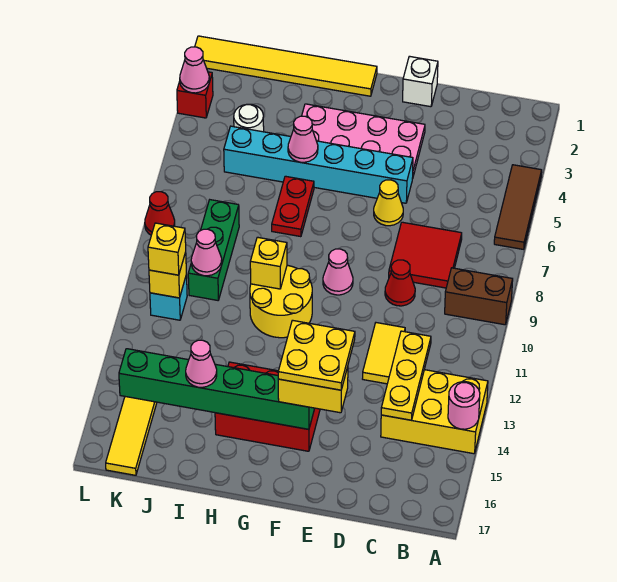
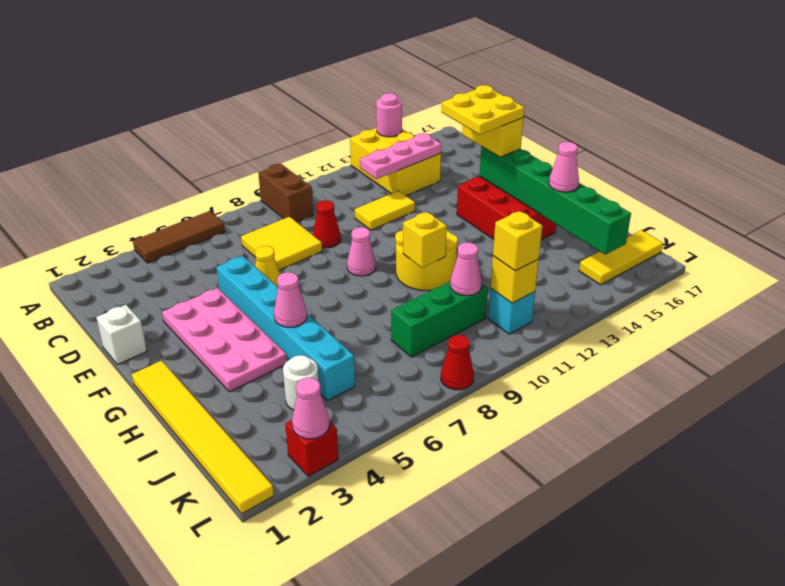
red tile C7:D8 level 1 -> yellow tile C7:D8 level 1
yellow plate C12:C14 level 2 -> pink plate C12:C14 level 2
red plate H6:H7 level 1 -> none

